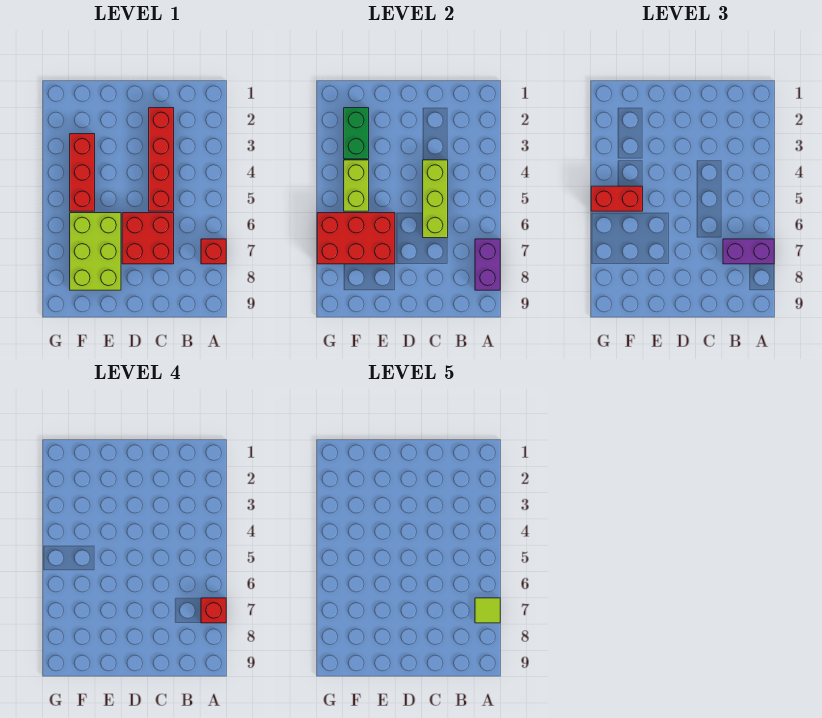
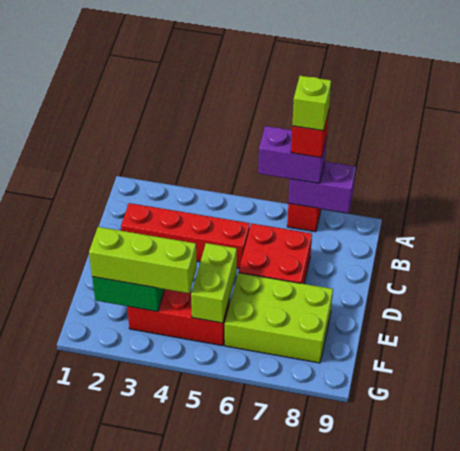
purple brick A7:B7 level 3 -> purple brick A6:A7 level 3
lime tile A7 level 5 -> lime brick A7 level 5
lime brick C4:C6 level 2 -> lime brick F2:F4 level 3
red brick E6:G7 level 2 -> none
lime brick F4:F5 level 2 -> lime brick E5:F5 level 2
red brick F5:G5 level 3 -> none

